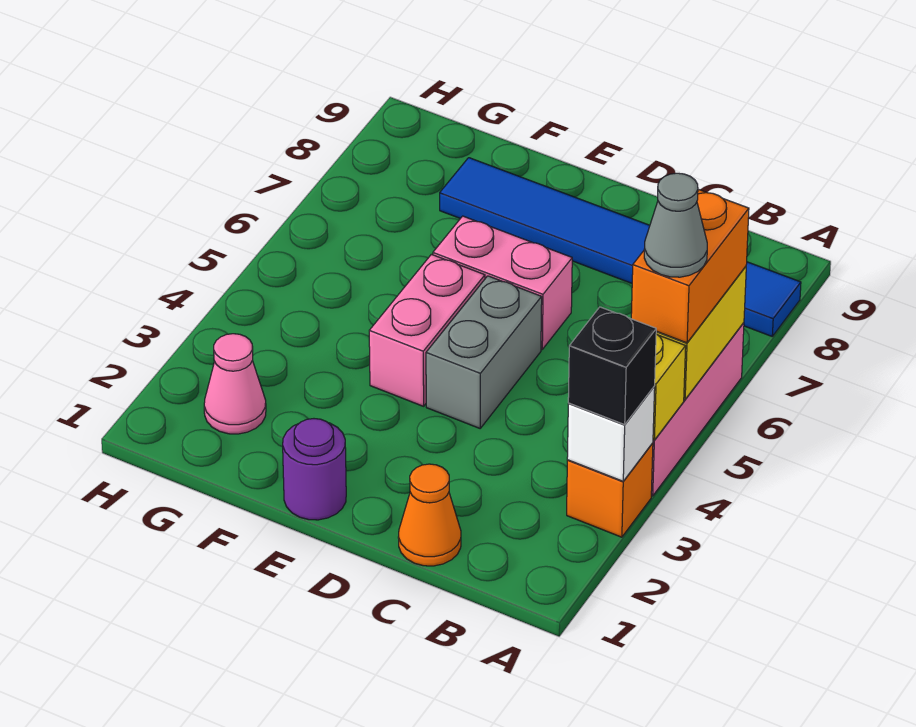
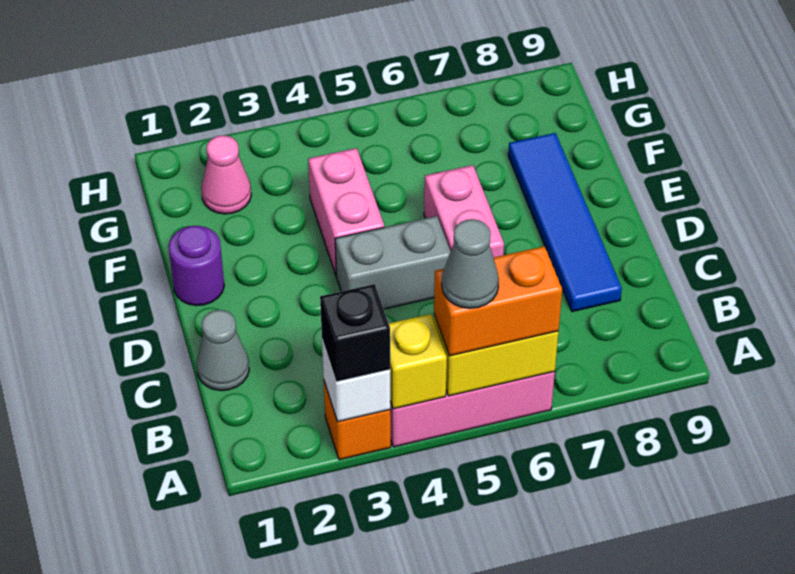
blue tile A8:F8 level 1 -> blue tile C8:F8 level 1
orange cone C1 level 1 -> grey cone C1 level 1
pink brick E4:E5 level 1 -> pink brick E4:F4 level 1

